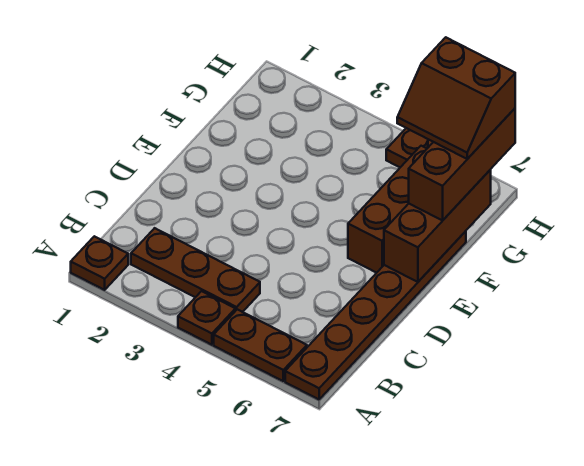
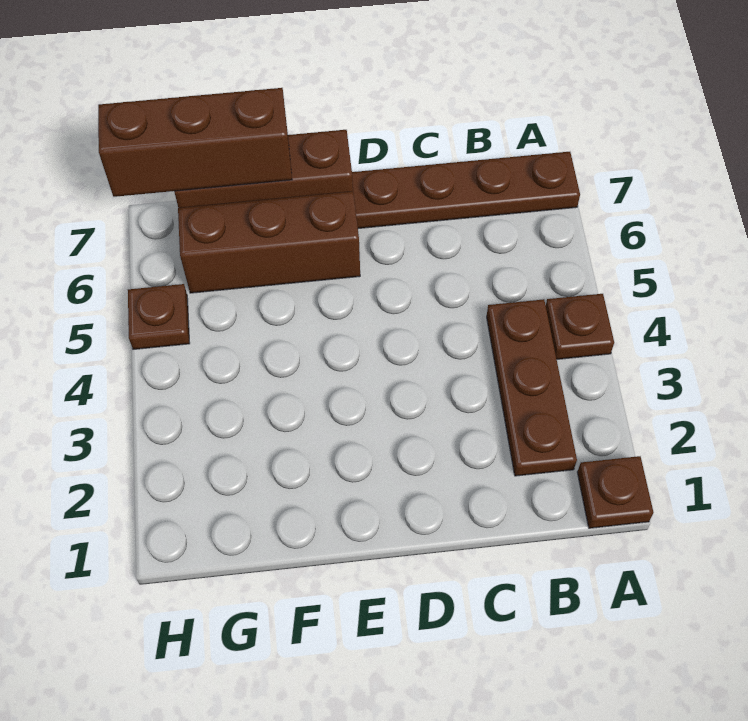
brown plate A5:A6 level 1 -> none
brown slope G6:H7 level 4 top H -> none

